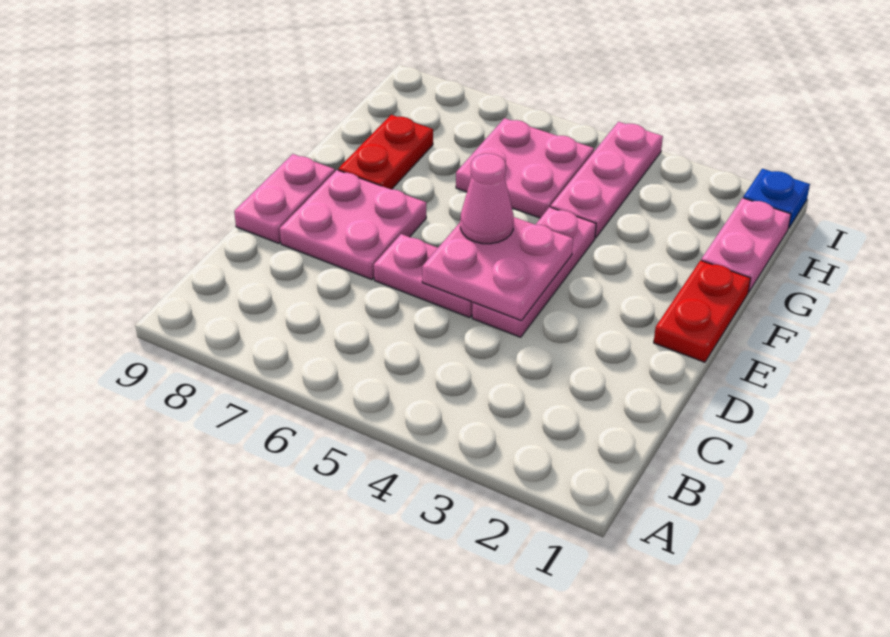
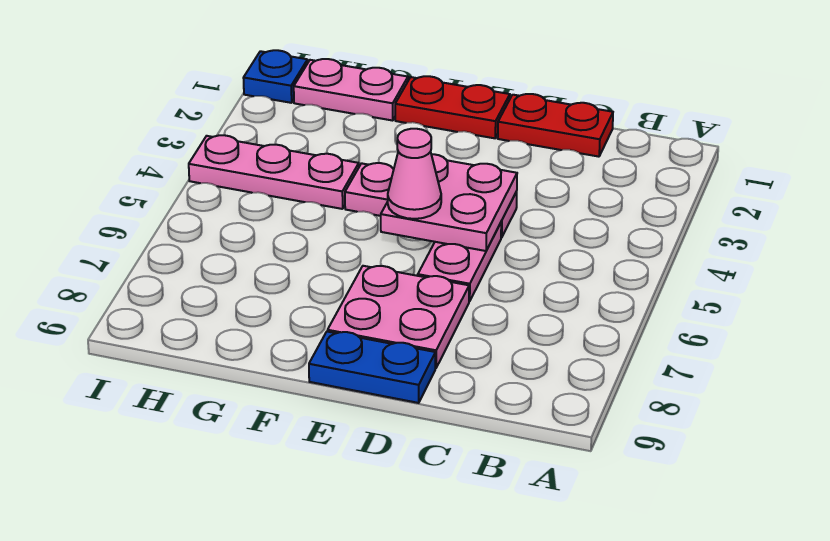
pink plate D9:E9 level 1 -> blue plate D9:E9 level 1
red plate F8:G8 level 1 -> red plate C1:D1 level 1
pink plate G5:H6 level 1 -> none

